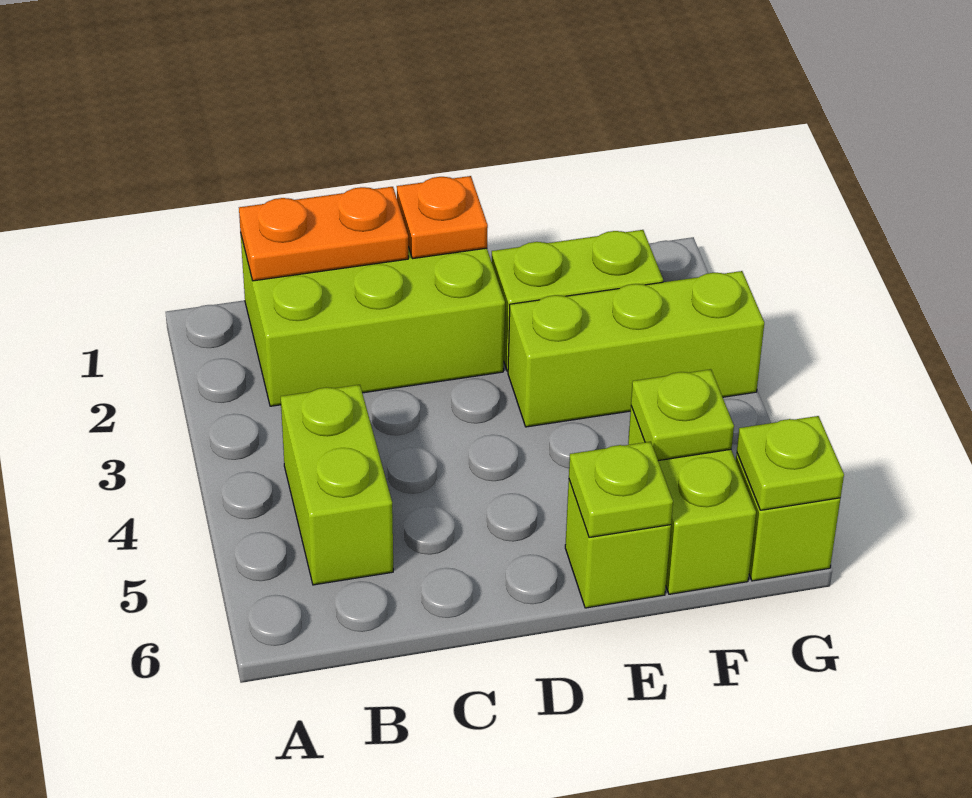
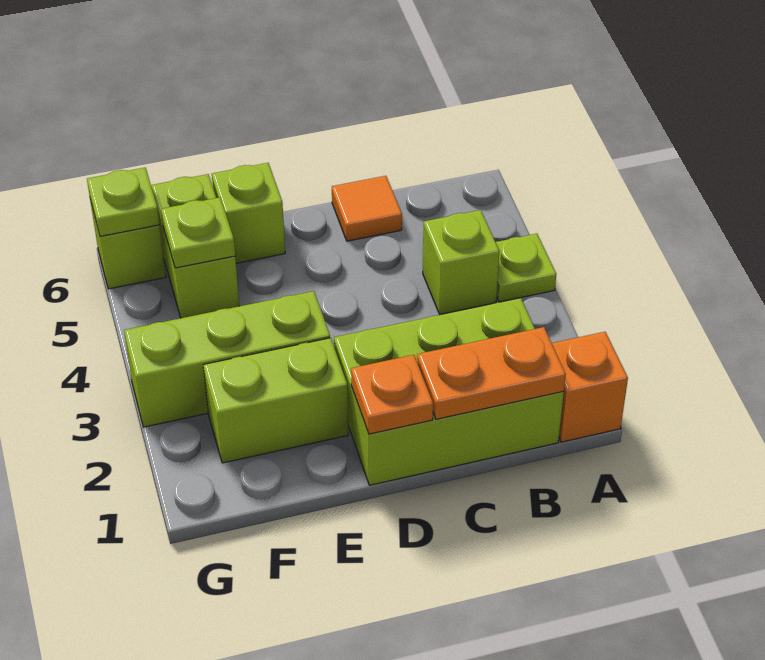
none -> orange brick A1 level 1
lime brick B4:B5 level 1 -> lime brick B4 level 1
none -> orange tile C6 level 1
lime plate E6 level 2 -> lime plate A4 level 1

